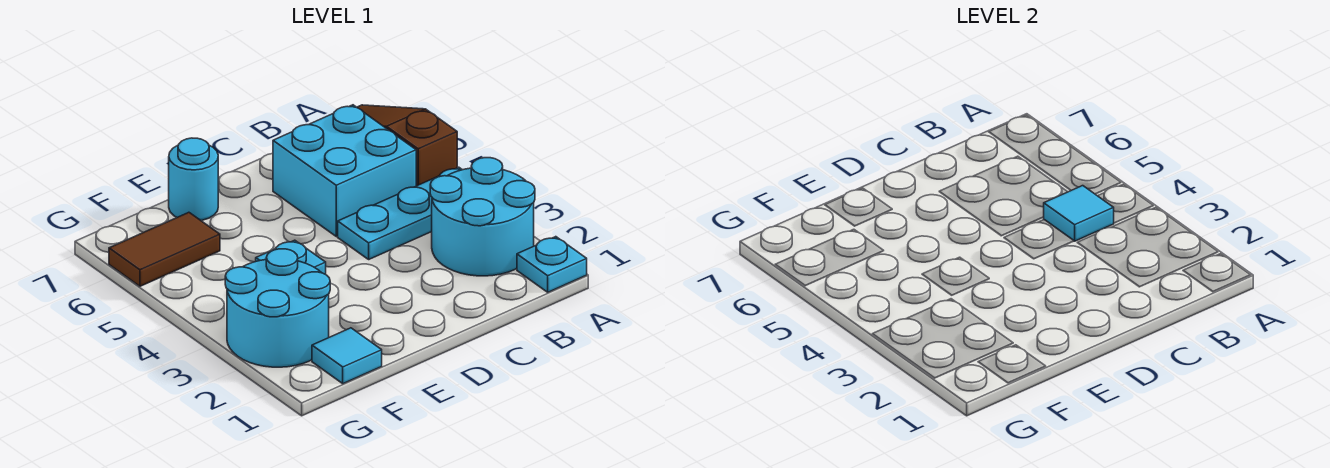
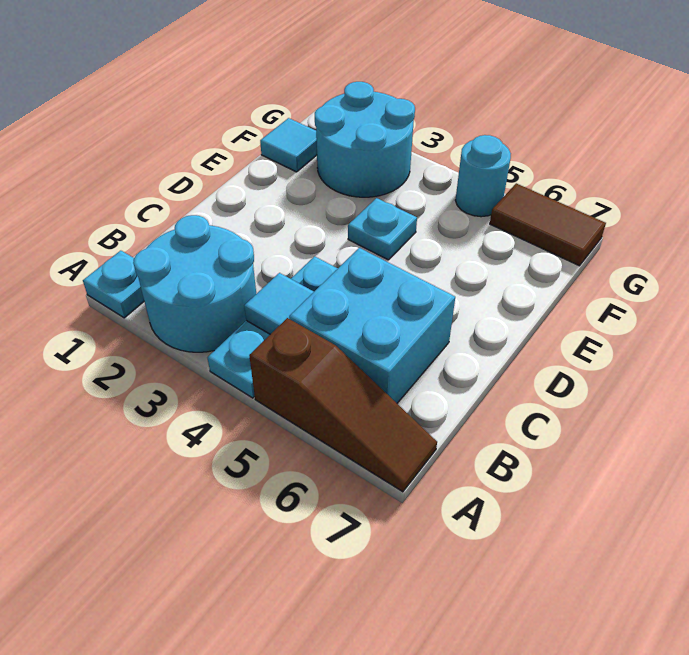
cyan round brick E7 level 1 -> cyan round brick G5 level 1
brown tile F6:G6 level 1 -> brown tile G6:G7 level 1

